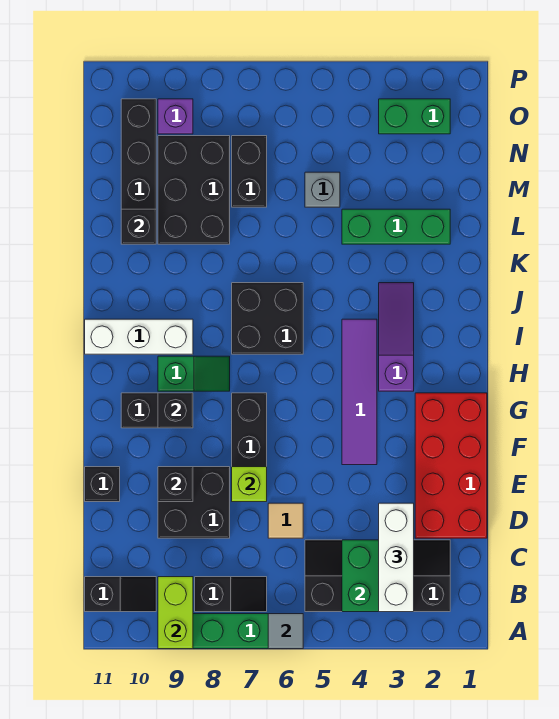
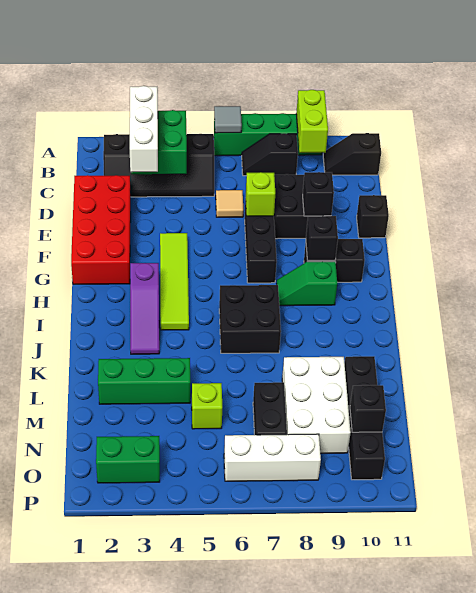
purple tile F4:I4 level 1 -> lime tile F4:I4 level 1
white brick I9:I11 level 1 -> white brick O6:O8 level 1
black brick L8:N9 level 1 -> white brick L8:N9 level 1
black brick L10 level 2 -> black brick N10 level 2
grey brick M5 level 1 -> lime brick M5 level 1
purple brick O9 level 1 -> none

